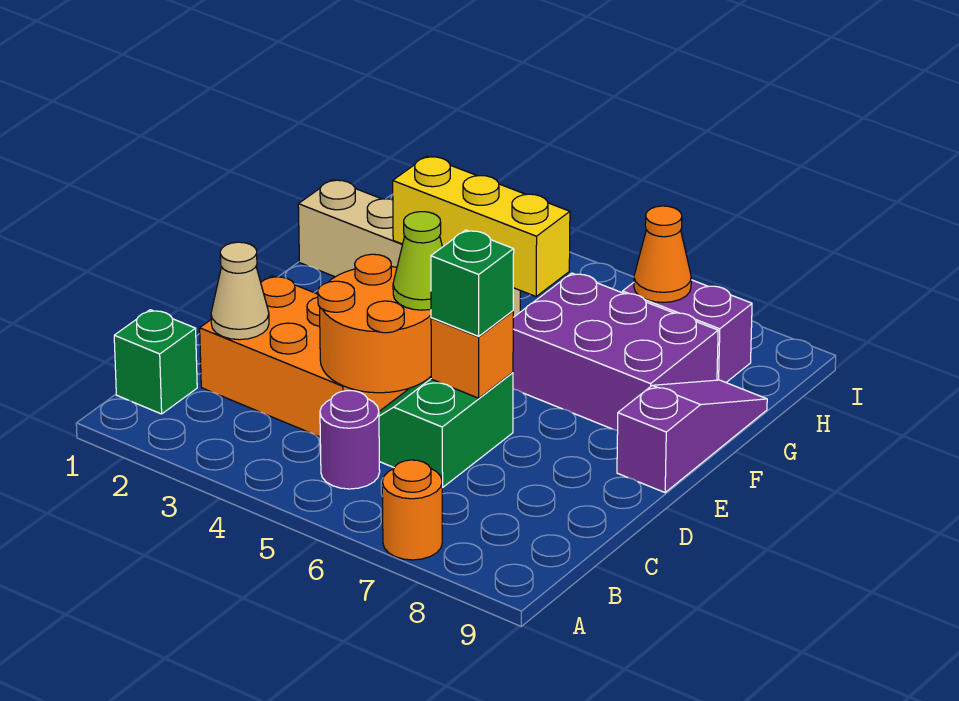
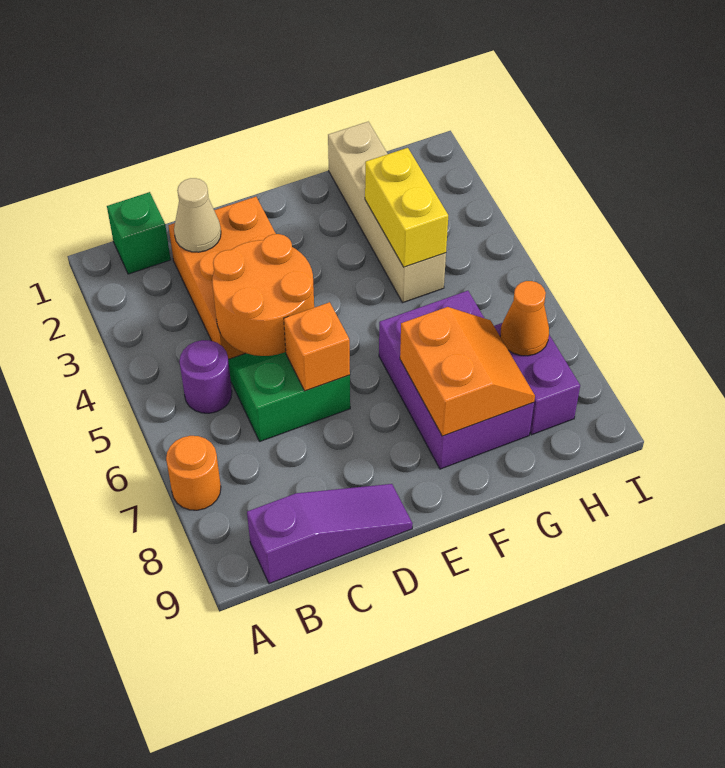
lime cone D5 level 3 -> none
green brick D6 level 3 -> none
purple slope E9:G9 level 1 top E -> purple slope B9:D9 level 1 top B
none -> orange slope F7:G8 level 2 top F
yellow brick G3:G5 level 2 -> yellow brick G3:G4 level 2

